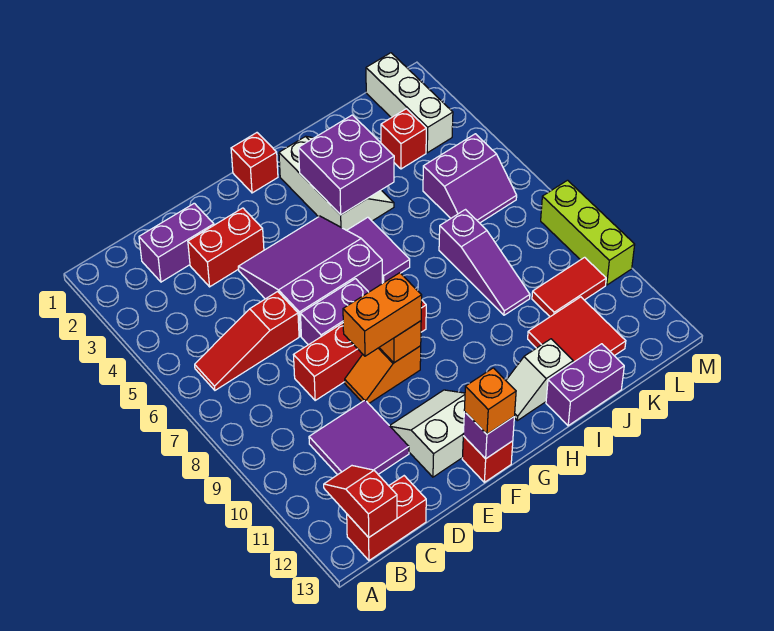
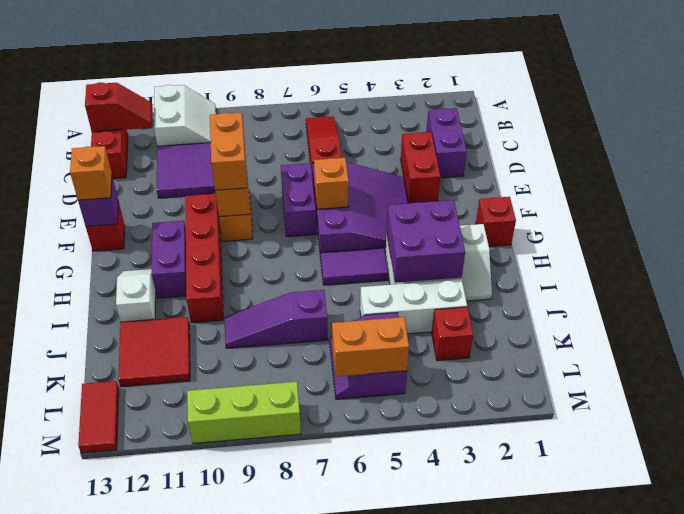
red brick D8:G8 level 1 -> red brick F10:I10 level 1
white slope E11:F12 level 1 top 12 -> white slope A10:B11 level 1 top 11
none -> orange brick F6 level 2
purple brick I13:J13 level 1 -> purple brick G11:H11 level 1
red tile K10:L10 level 1 -> red tile L13:M13 level 1
white brick L1:L3 level 1 -> white brick J3:J5 level 1
none -> orange brick L5:L6 level 2

